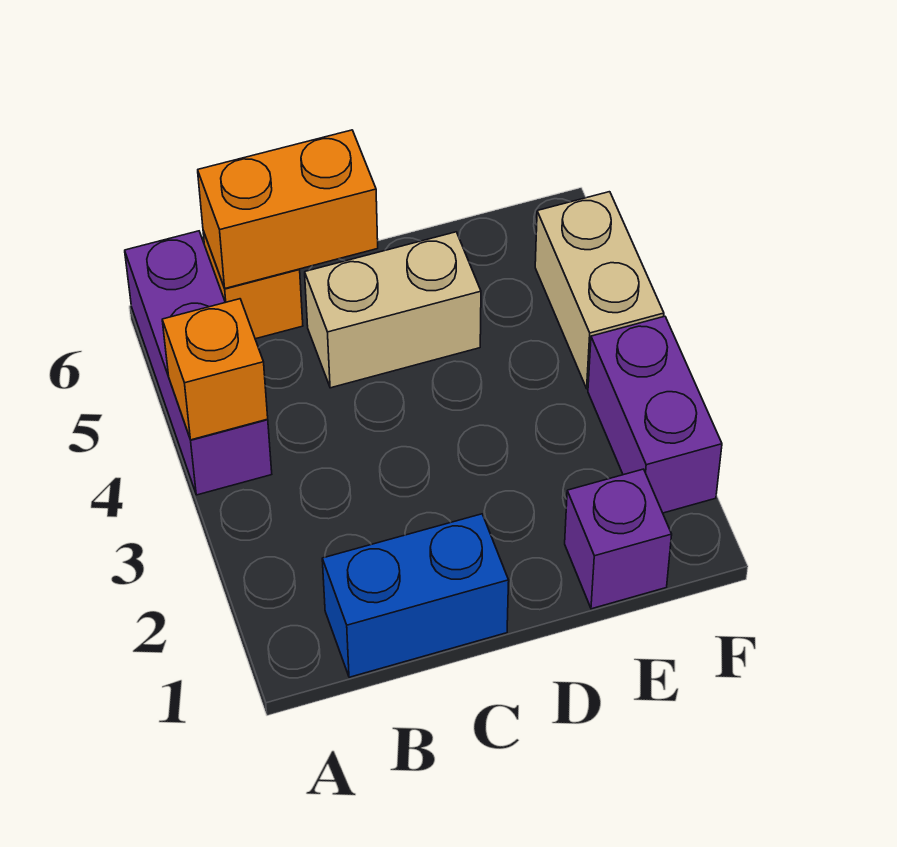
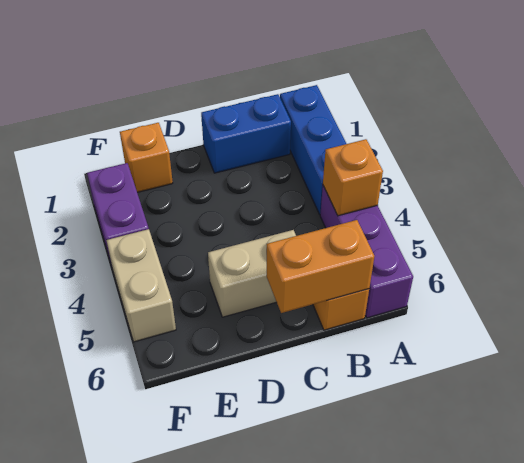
none -> blue brick A1:A3 level 1
purple brick E1 level 1 -> orange brick E1 level 1

